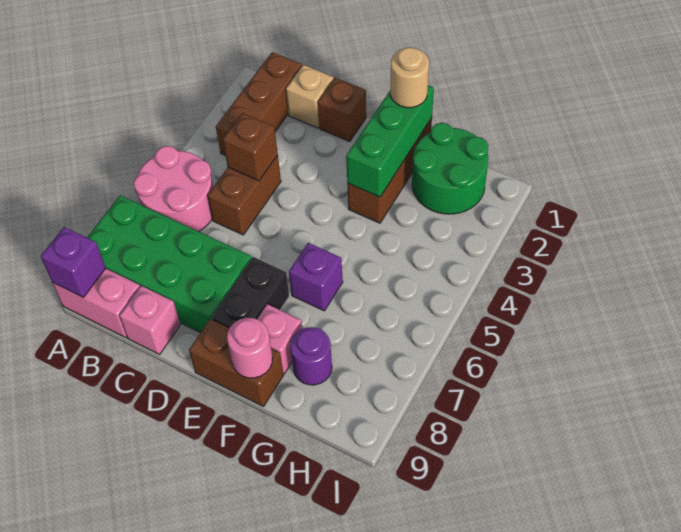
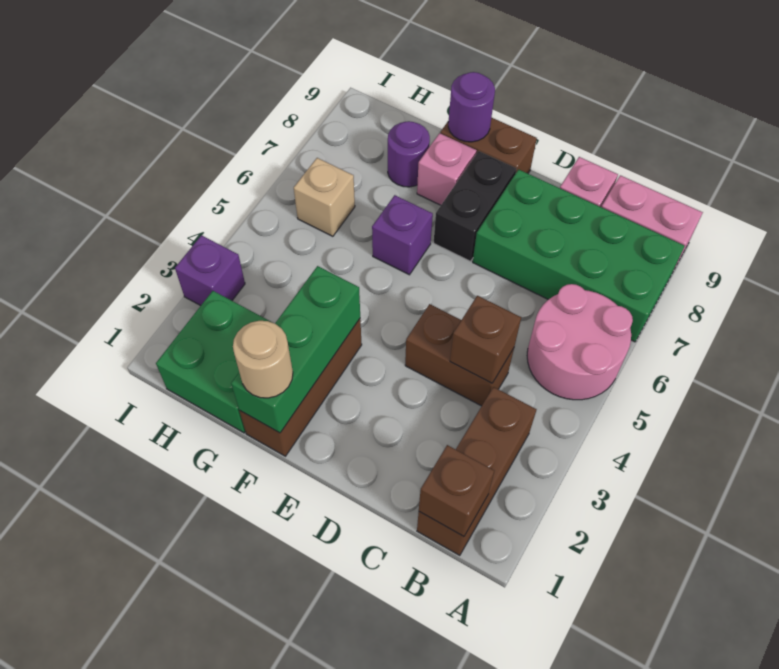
purple brick A9 level 2 -> purple brick I3 level 1
tan brick C1 level 1 -> tan brick H6 level 1
brown brick C4:C5 level 1 -> brown brick C4:D4 level 1
brown brick D1 level 1 -> brown brick B1 level 2
pink round brick F9 level 2 -> purple round brick F9 level 2
green round brick G1:H2 level 1 -> green brick G1:H2 level 1

